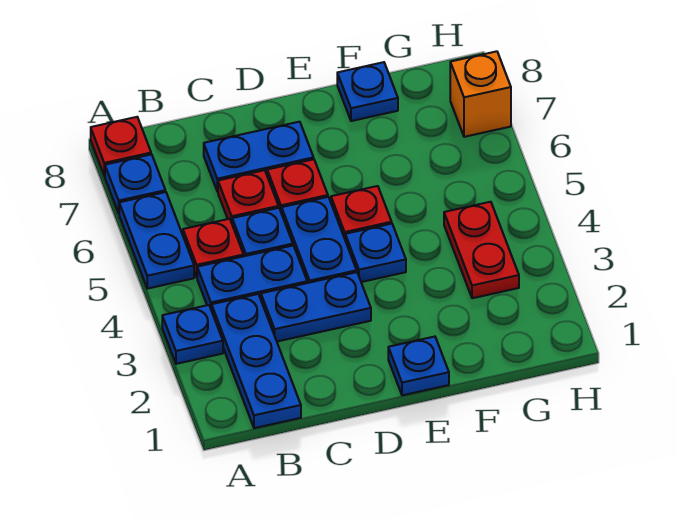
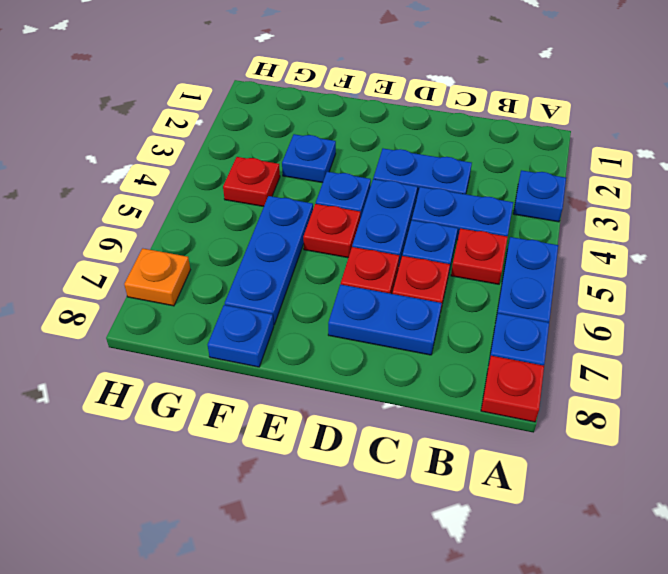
blue plate B1:B3 level 1 -> blue plate F5:F7 level 1
blue plate E1 level 1 -> blue plate F3 level 1
red plate G3:G4 level 1 -> red plate G4 level 1
orange brick H7 level 1 -> orange plate H7 level 1

